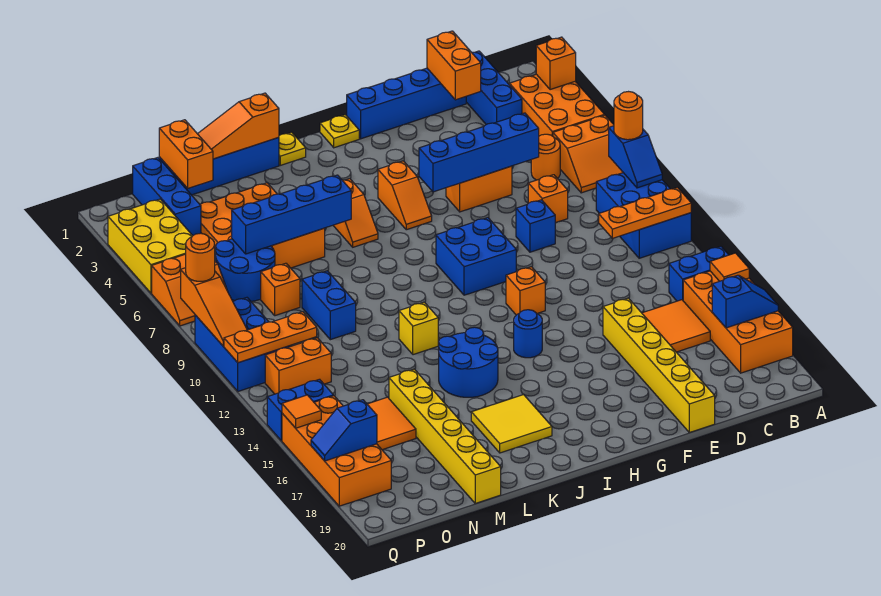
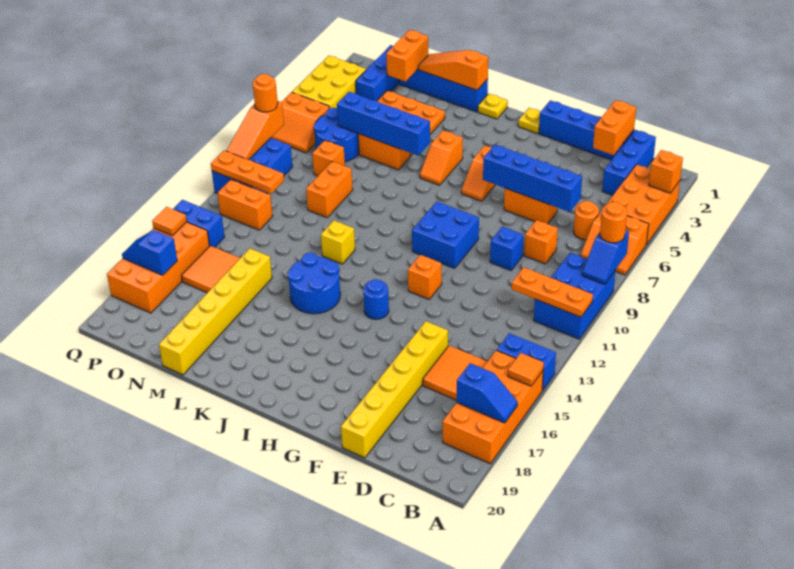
yellow tile J17:K18 level 1 -> none
blue brick M9:M10 level 1 -> orange brick M9:M10 level 1

